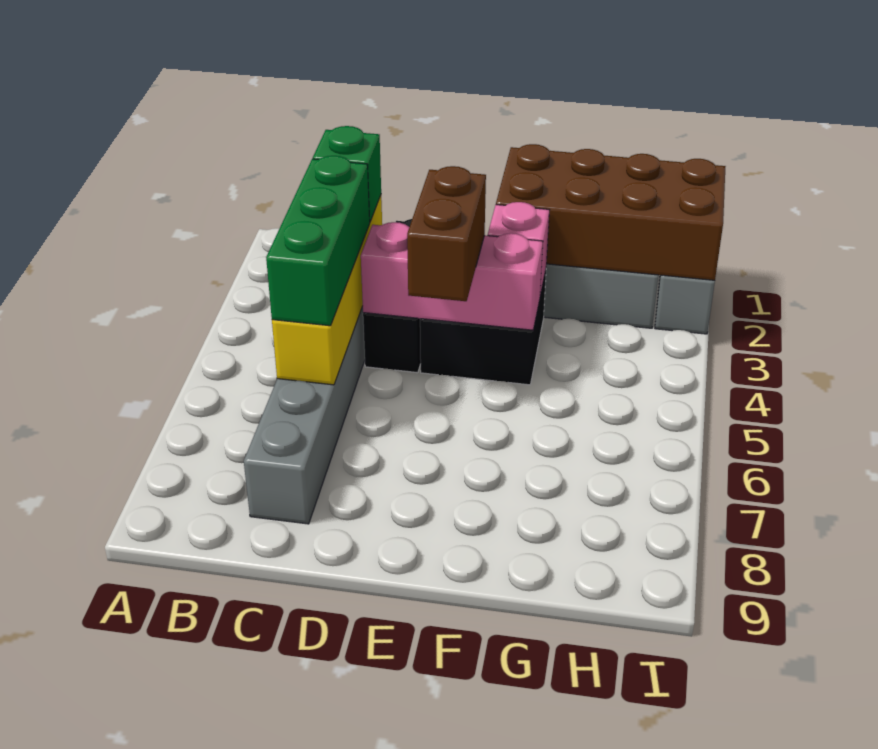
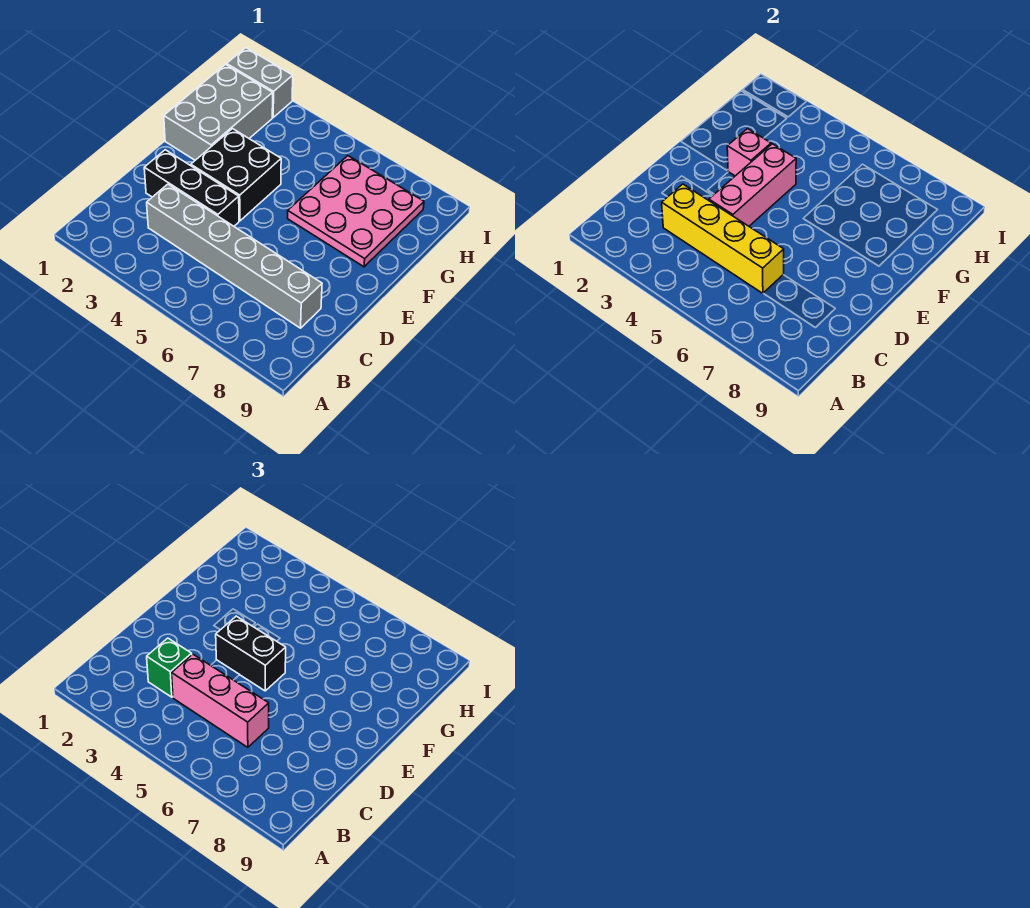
green brick C4:C6 level 3 -> pink brick C4:C6 level 3
brown brick E4:E5 level 3 -> black brick E4:E5 level 3
brown brick F1:I2 level 2 -> none
none -> pink plate F6:H8 level 1

